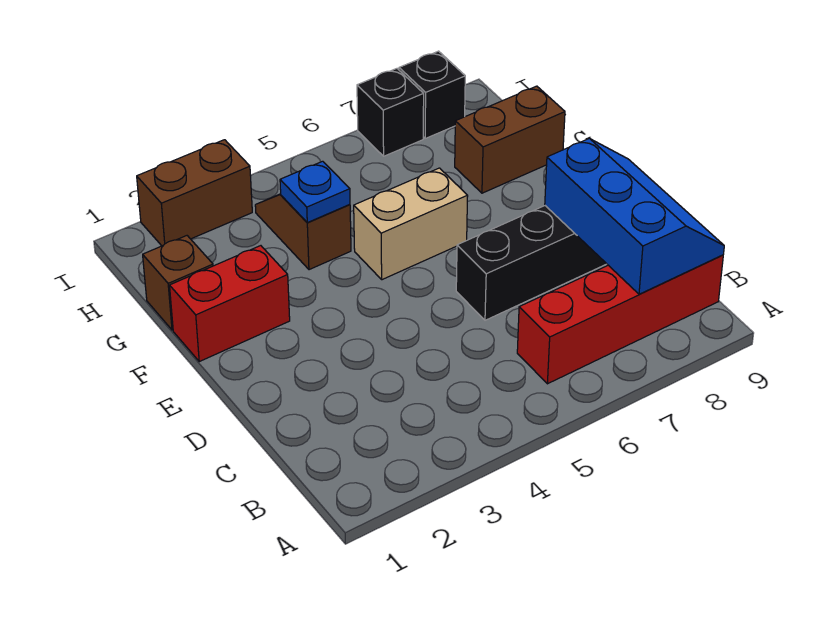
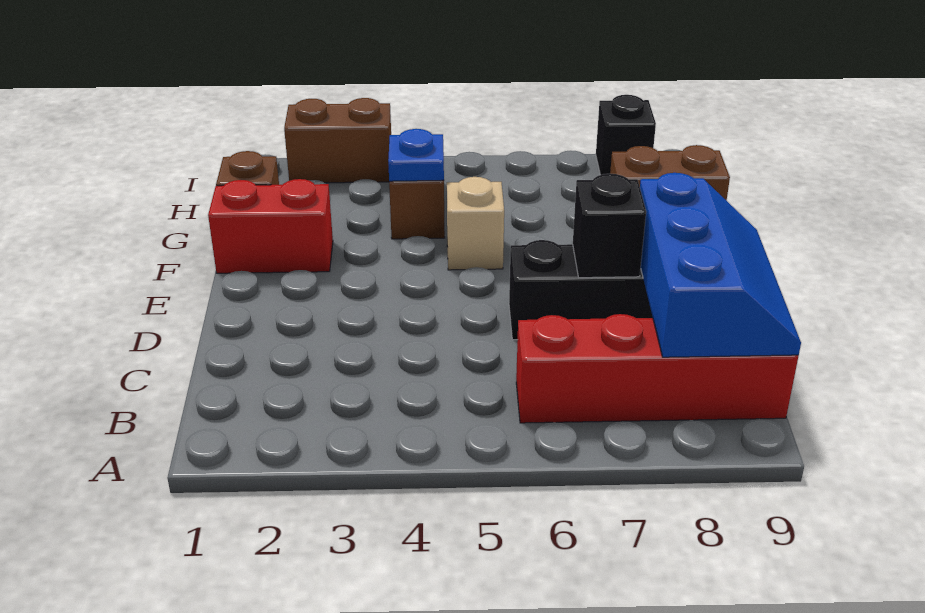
tan brick F5:F6 level 1 -> tan brick F5 level 1
black brick I7 level 1 -> black brick D7 level 2

